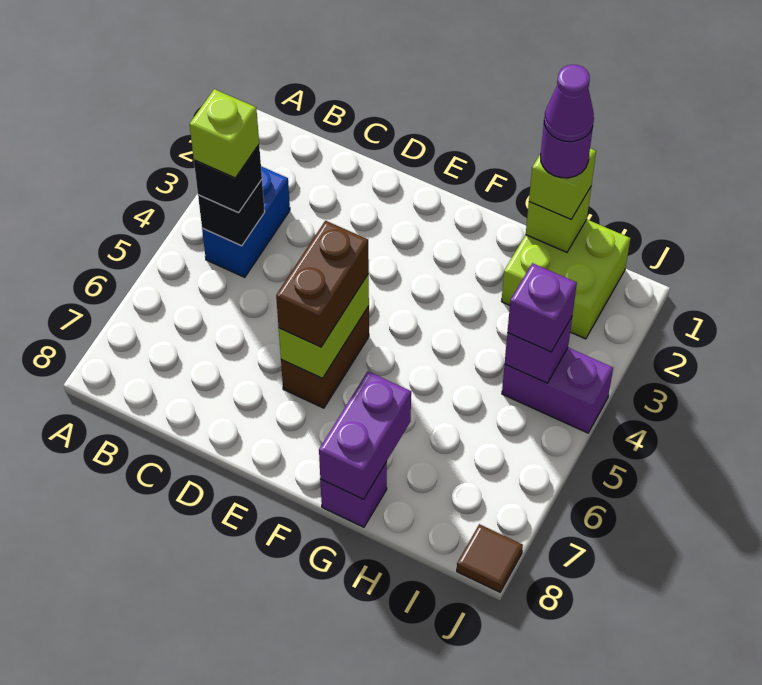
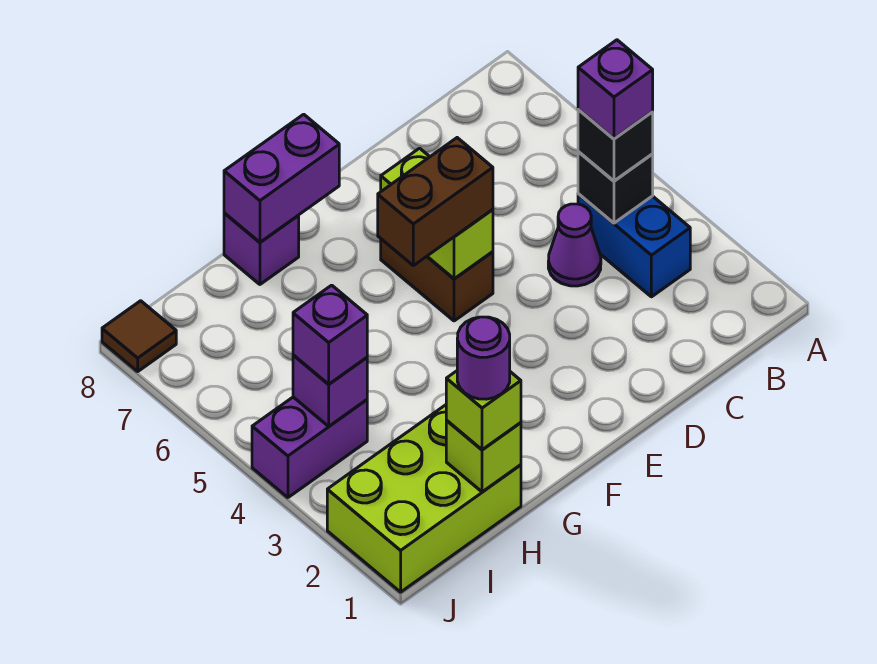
lime brick B4 level 4 -> purple brick B4 level 4
brown brick E5:E6 level 3 -> brown brick E5:F5 level 3
purple brick G7:G8 level 2 -> purple brick F8:G8 level 2
lime brick H1:I2 level 1 -> lime brick H1:J2 level 1
purple cone H1 level 5 -> purple cone C4 level 1

